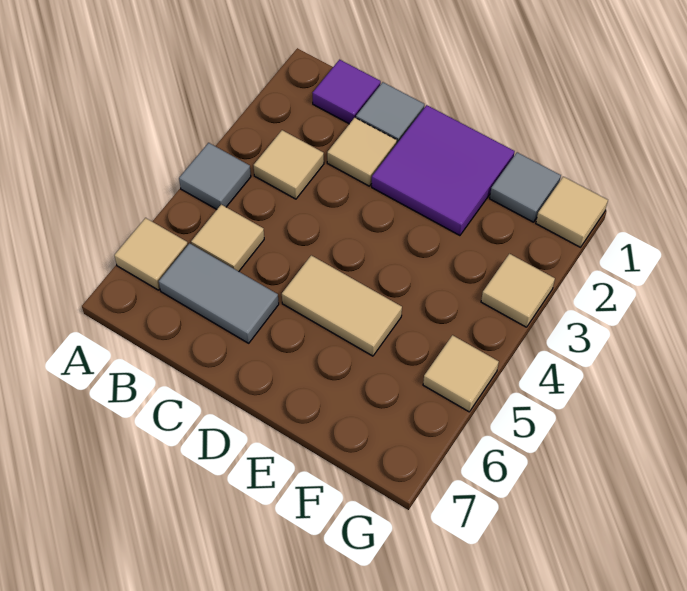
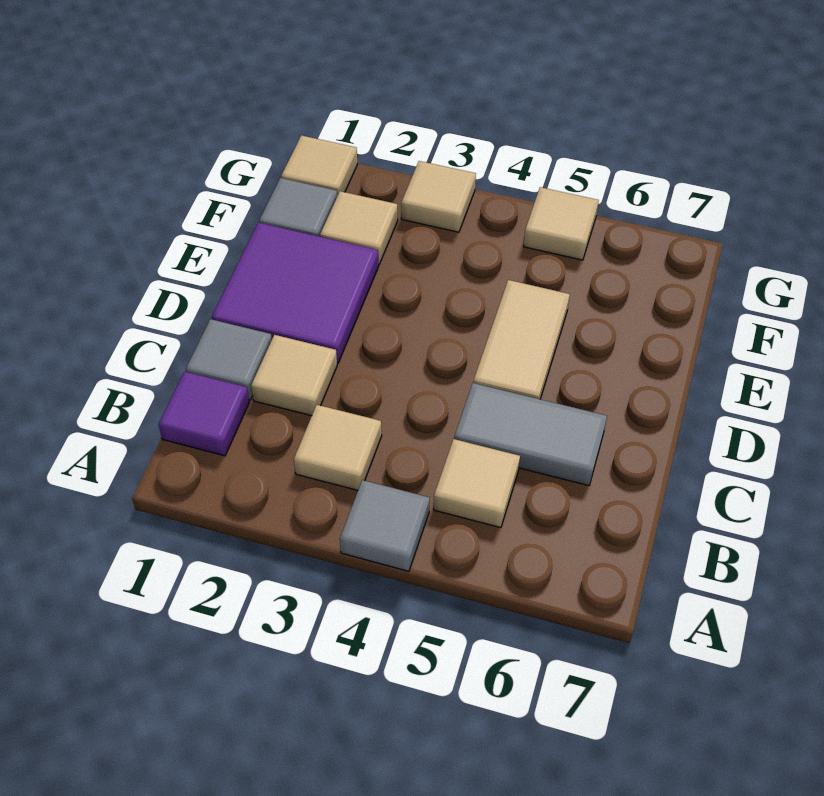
tan tile A6 level 1 -> tan tile F2 level 1
grey tile B6:C6 level 1 -> grey tile C5:C6 level 1

